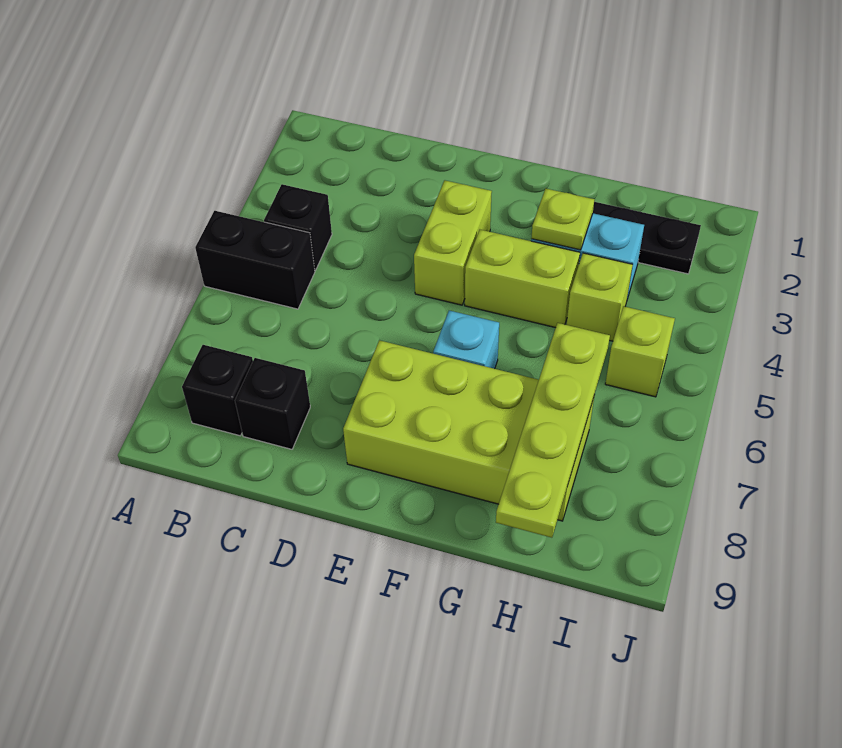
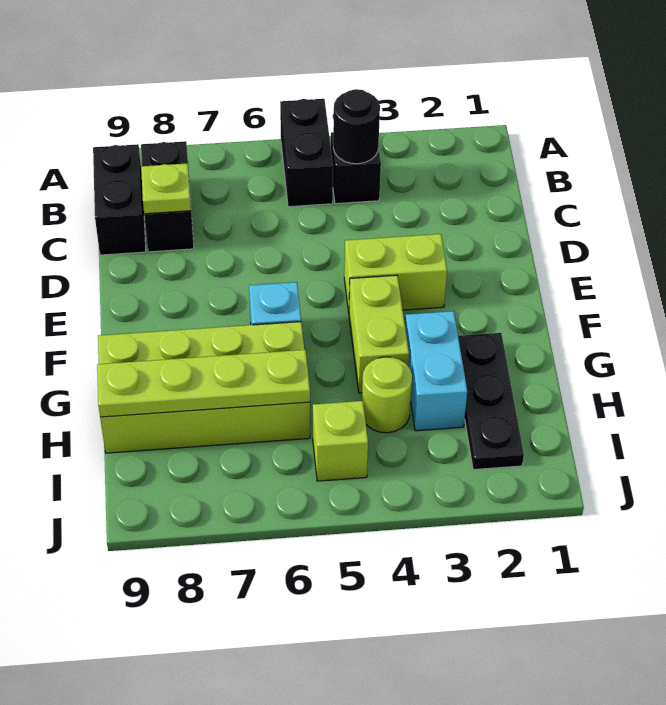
none -> black round brick B4 level 2
none -> black brick B9:C9 level 1
lime brick E7:H8 level 1 -> lime brick G6:H9 level 1
lime plate G3 level 2 -> lime plate C8 level 2
lime brick H4 level 1 -> lime round brick H4 level 1

